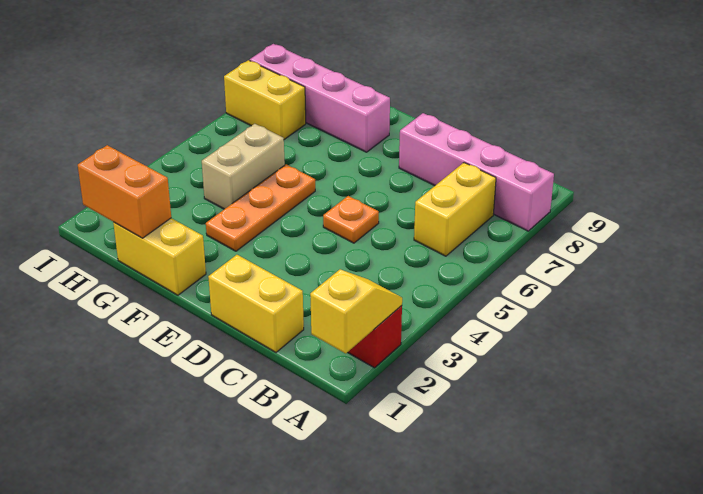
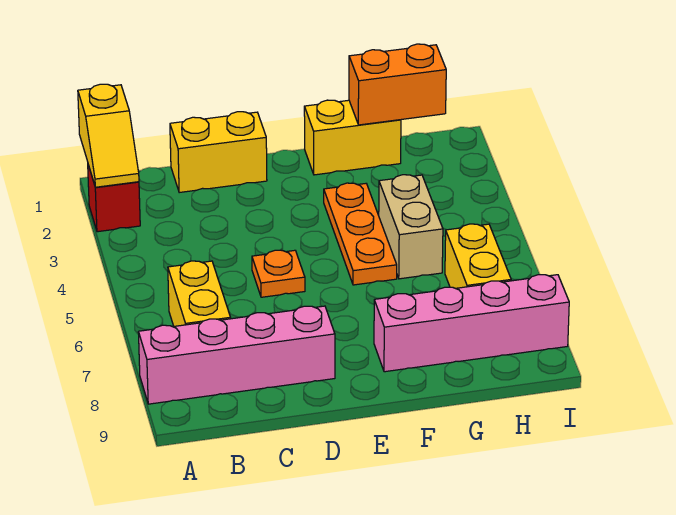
yellow brick H7:I7 level 1 -> yellow brick H6:H7 level 1

